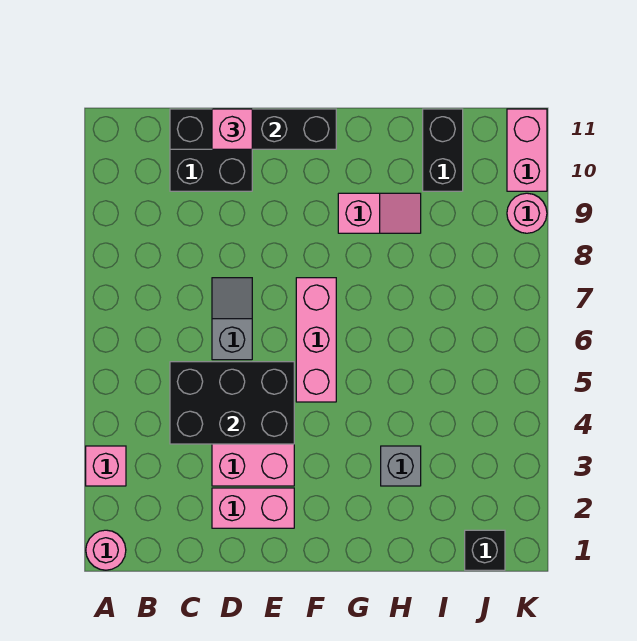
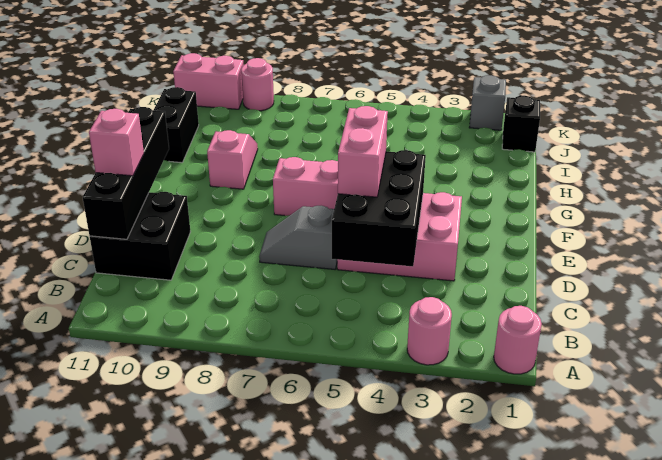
pink brick A3 level 1 -> pink round brick A3 level 1
pink brick D2:E2 level 1 -> pink brick D5:E5 level 3
grey brick H3 level 1 -> grey brick K2 level 1
black brick I10:I11 level 1 -> black brick H11:I11 level 1

